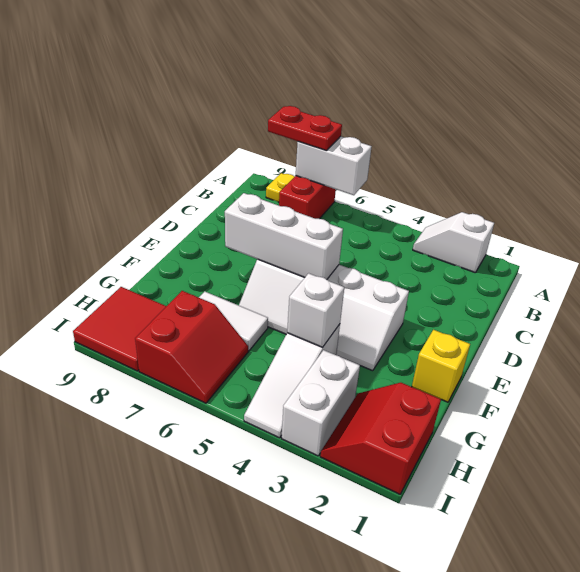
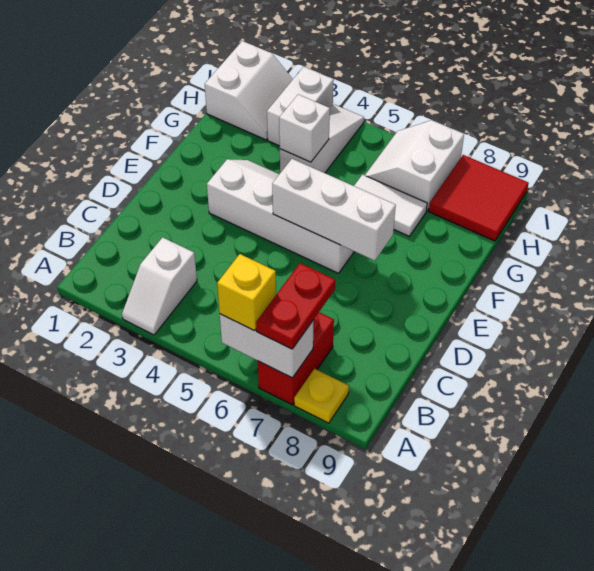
white slope A2:A3 level 1 top 2 -> white slope A3:B3 level 1 top B
red plate A7:A8 level 3 -> red plate A7:B7 level 3
yellow brick F1 level 1 -> yellow brick A6 level 3
red slope H1:I2 level 1 top 1 -> white slope H1:I2 level 1 top 1
red slope H6:I7 level 1 top 7 -> white slope H6:I7 level 1 top 7

